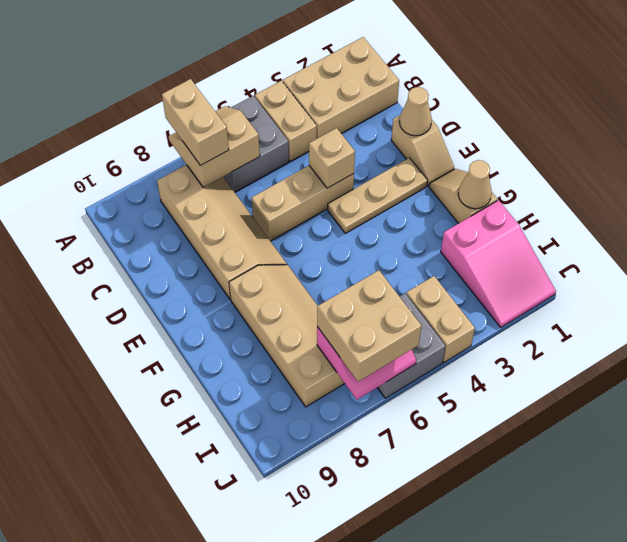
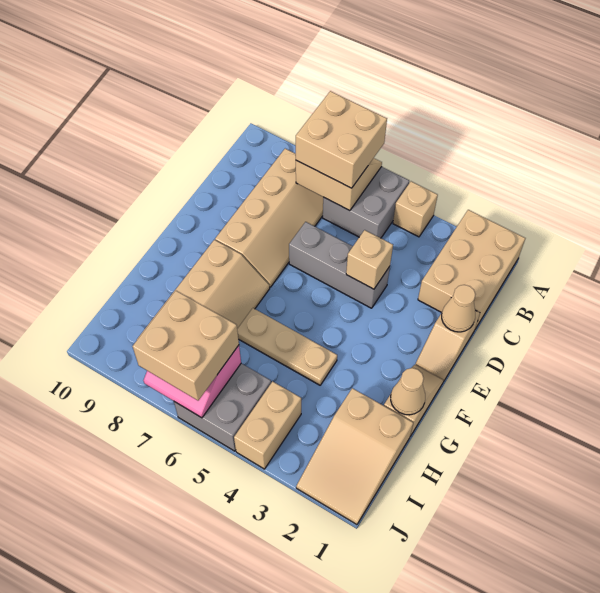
tan brick A1:B3 level 1 -> tan brick A1:C2 level 1
tan brick A4:B4 level 1 -> tan brick A4 level 1
tan brick A7:B7 level 3 -> tan brick A6:B7 level 3
tan brick D4:D6 level 1 -> grey brick D4:D6 level 1
tan plate E2:E4 level 1 -> tan plate G4:G6 level 1
pink slope H1:J2 level 1 top H -> tan slope H1:J2 level 1 top H

